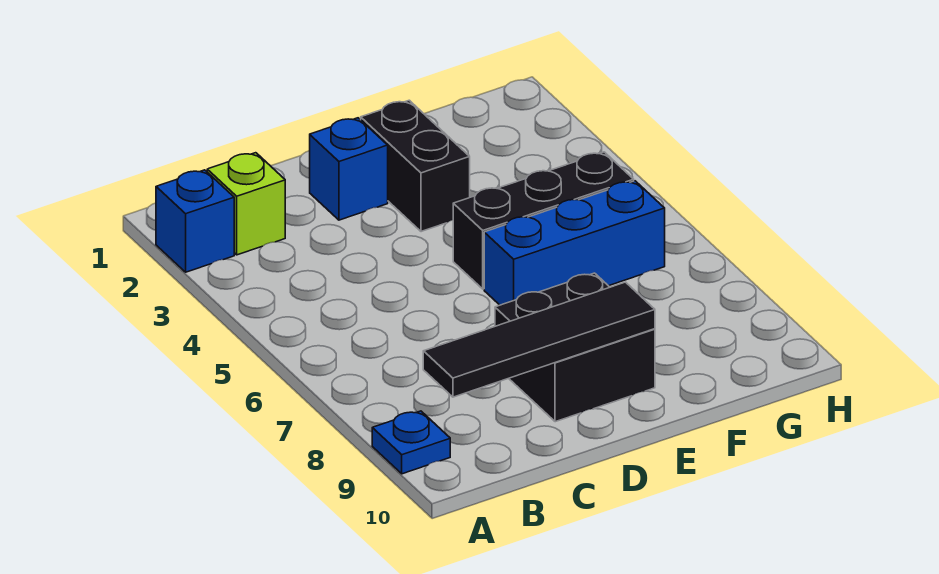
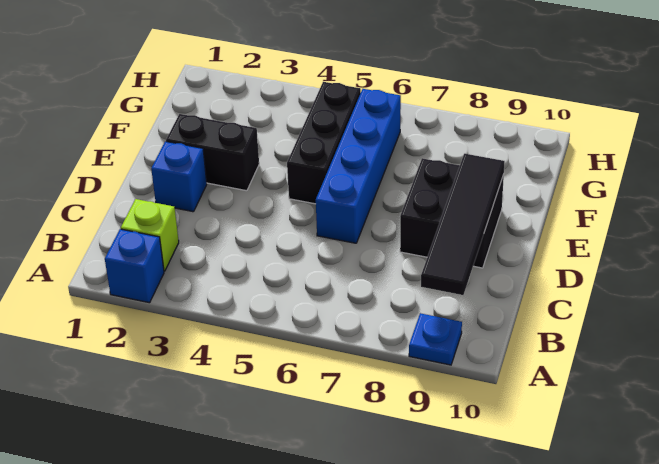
blue brick E6:G6 level 1 -> blue brick D6:G6 level 1

